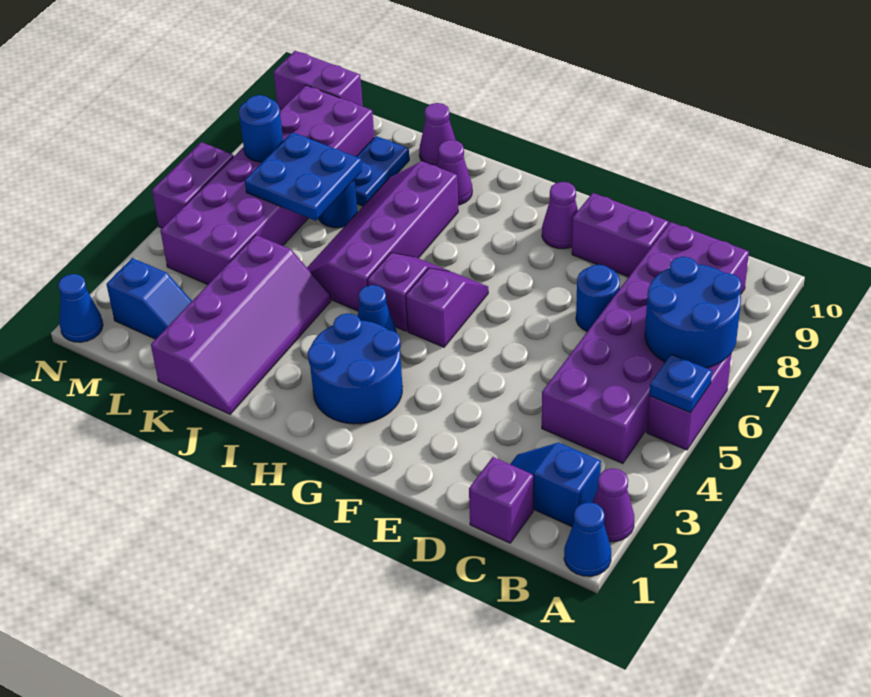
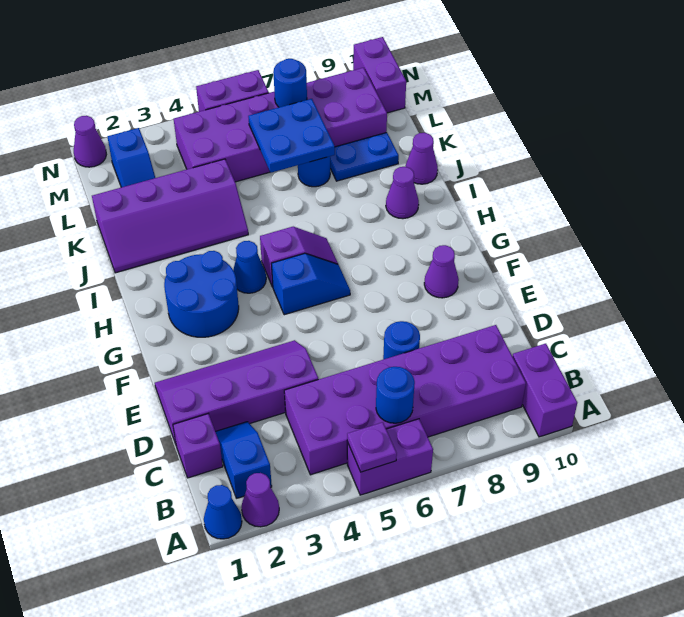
blue plate A5 level 2 -> purple plate A5 level 2
blue round brick A6:B7 level 2 -> blue round brick B6 level 2
purple brick D9:E9 level 1 -> purple brick A10:B10 level 1
purple slope G5:G6 level 1 top 5 -> blue slope G5:G6 level 1 top 5
purple slope I5:J8 level 1 top I -> purple slope D1:E4 level 1 top D
blue cone N1 level 1 -> purple cone N1 level 1

